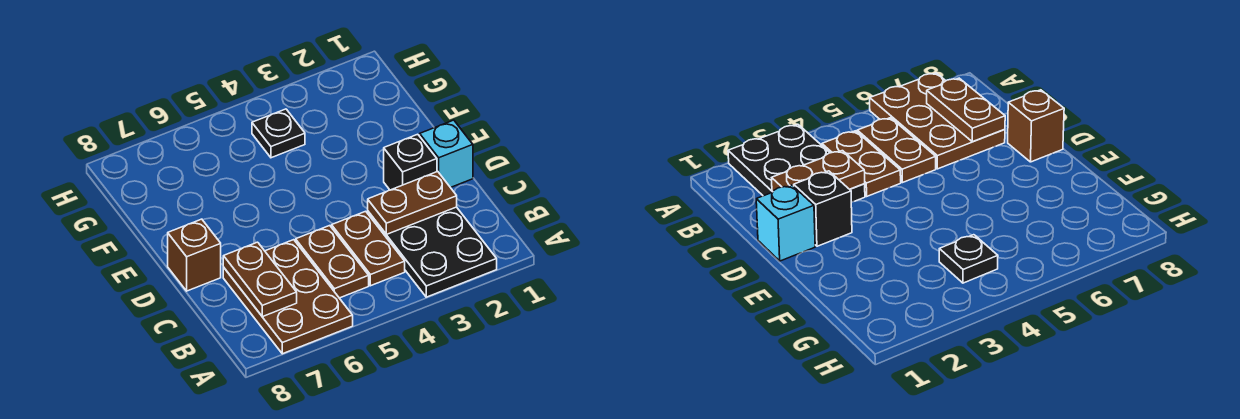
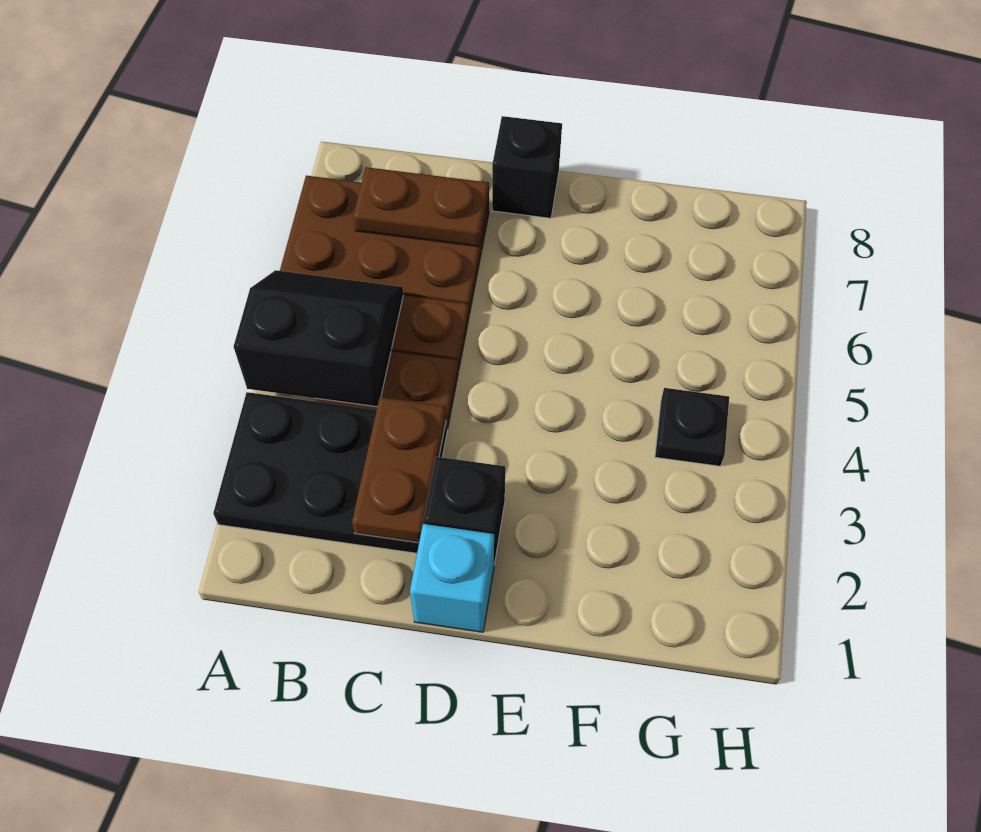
none -> black slope A4:B5 level 2 top 4
brown brick D8 level 1 -> black brick D8 level 1

